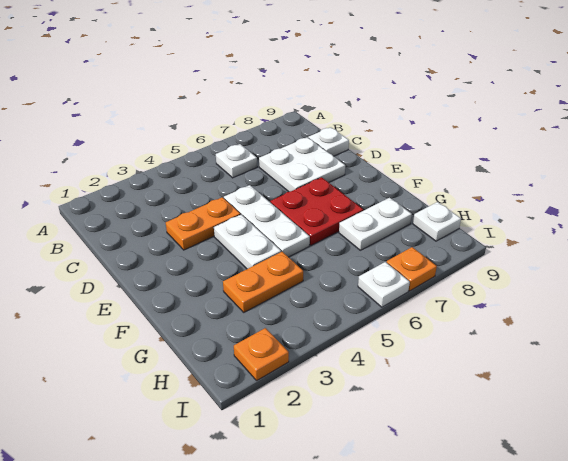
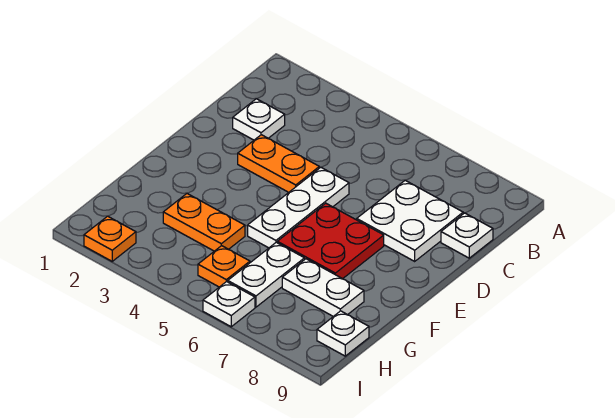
white plate B6 level 1 -> white plate C2 level 1
white plate E4:F4 level 1 -> white plate G6:H6 level 1
orange plate I7 level 1 -> orange plate H5 level 1

